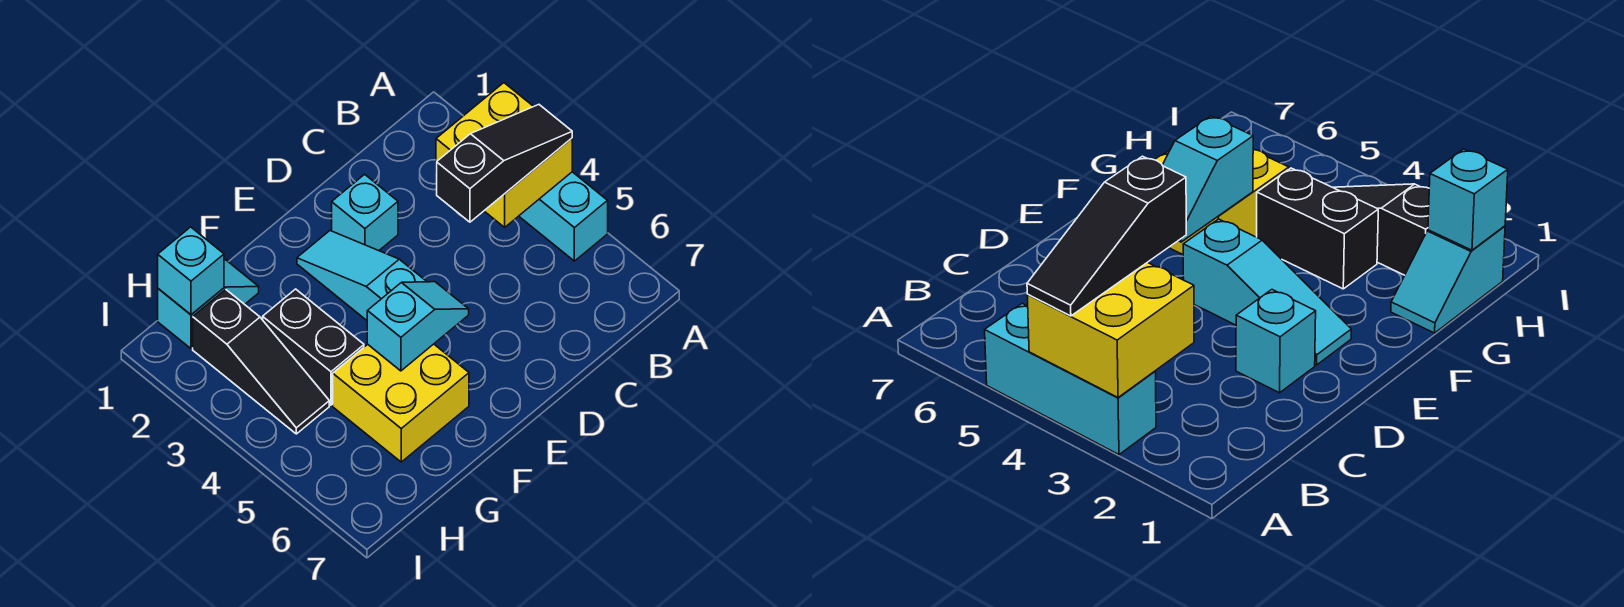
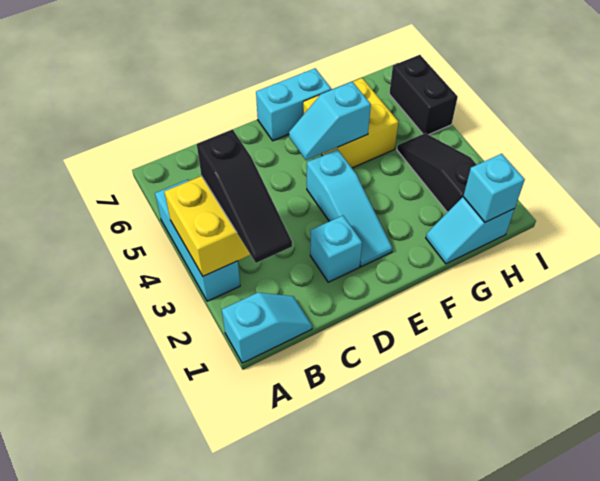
none -> cyan slope A1:B1 level 1 top A
black slope A4:C4 level 3 top C -> black slope B2:B4 level 3 top 4
none -> cyan brick E7:F7 level 1
black brick G3:G4 level 1 -> black brick I5:I6 level 1

